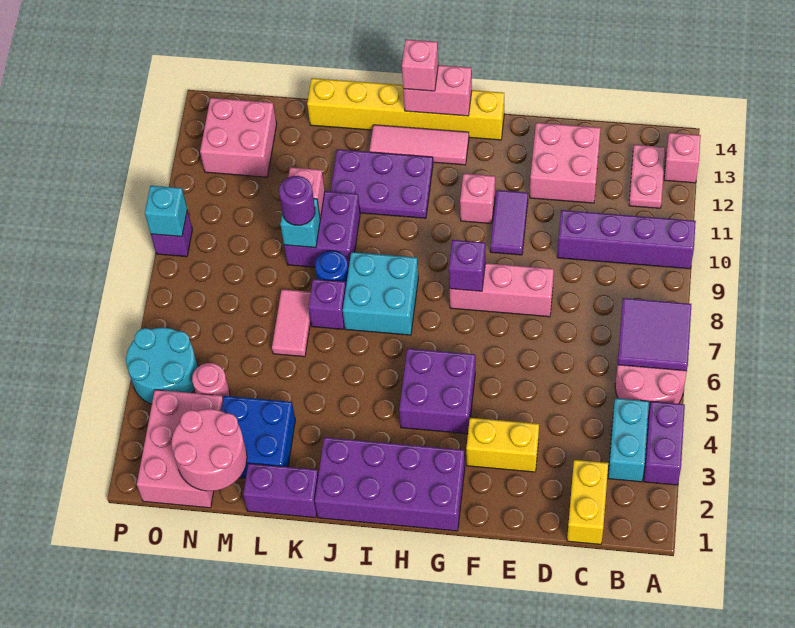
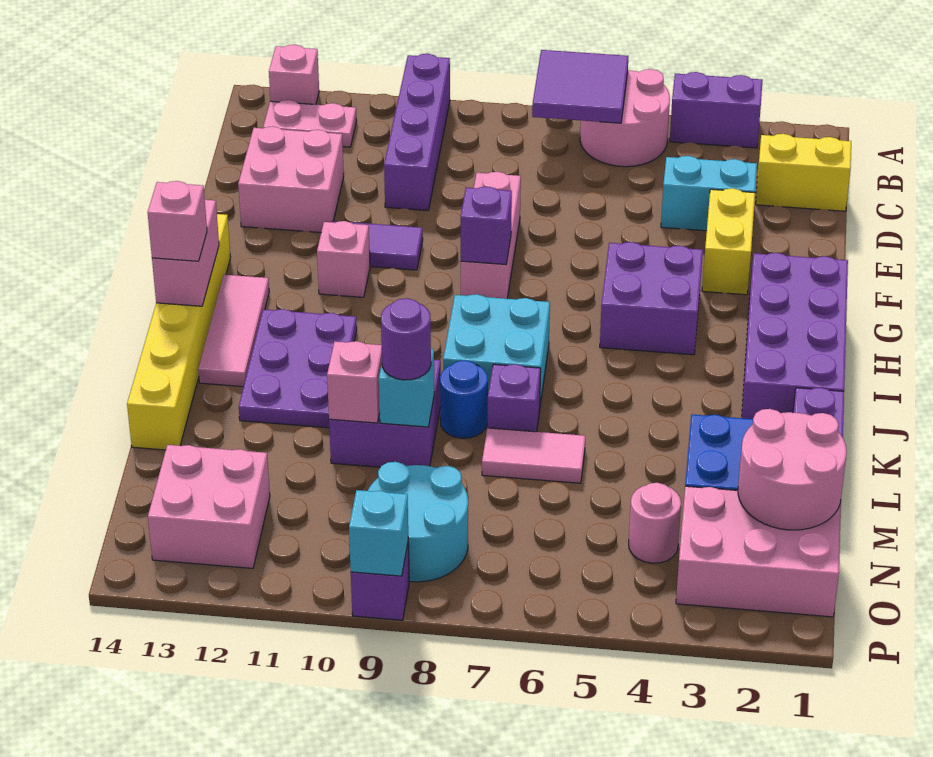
cyan brick B3:B4 level 1 -> cyan brick D3:D4 level 1
cyan round brick O4:P5 level 1 -> cyan round brick N8:O9 level 1

